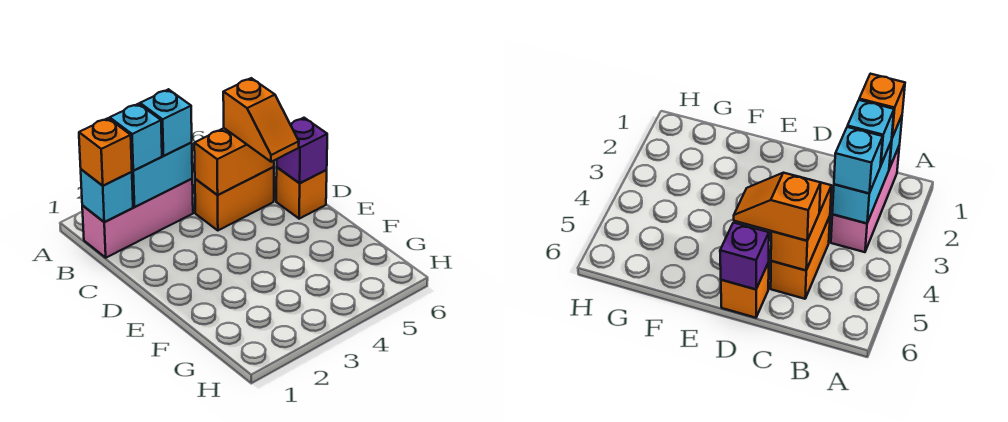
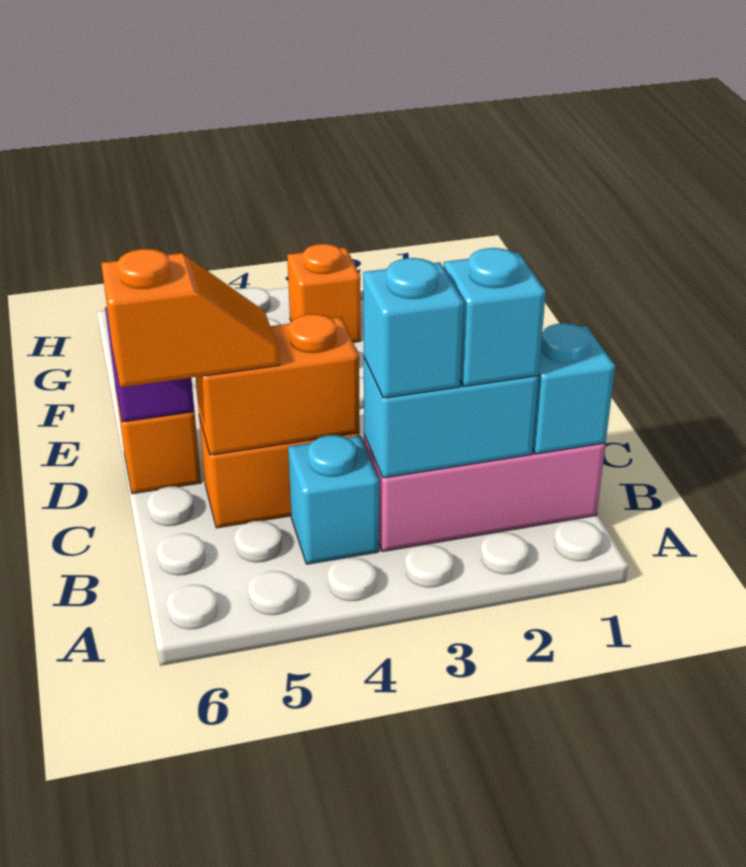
orange brick B1 level 3 -> orange brick G3 level 1
none -> cyan brick B4 level 1
orange slope C5:D5 level 3 top C -> orange slope C5:C6 level 3 top 6

